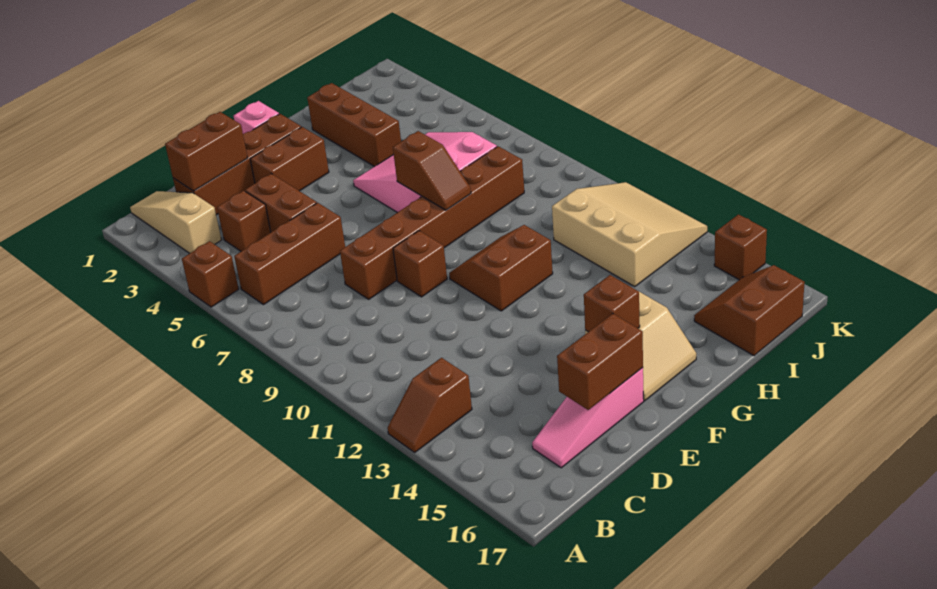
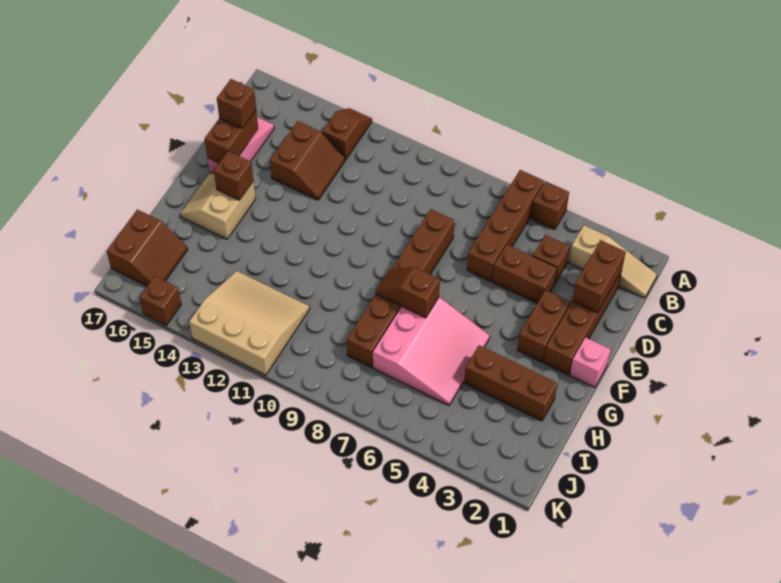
brown brick B6:D6 level 1 -> brown brick A6:D6 level 1
brown brick E9 level 1 -> brown brick D16 level 3
brown slope F10:G11 level 1 top 11 -> brown slope C13:D14 level 1 top 14
tan slope I11:K13 level 1 top I -> tan slope I11:K13 level 1 top K

